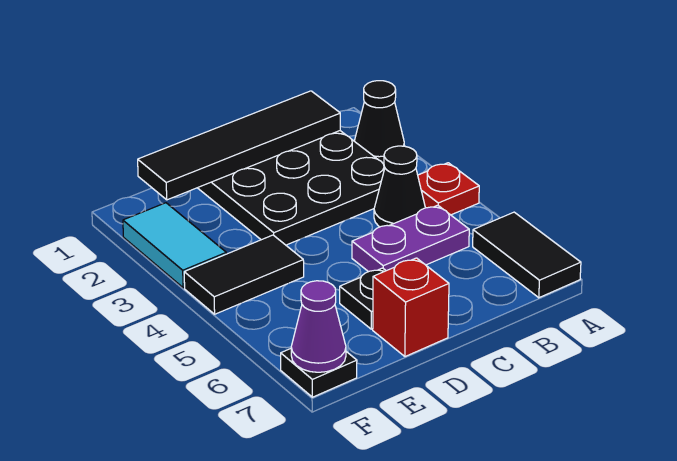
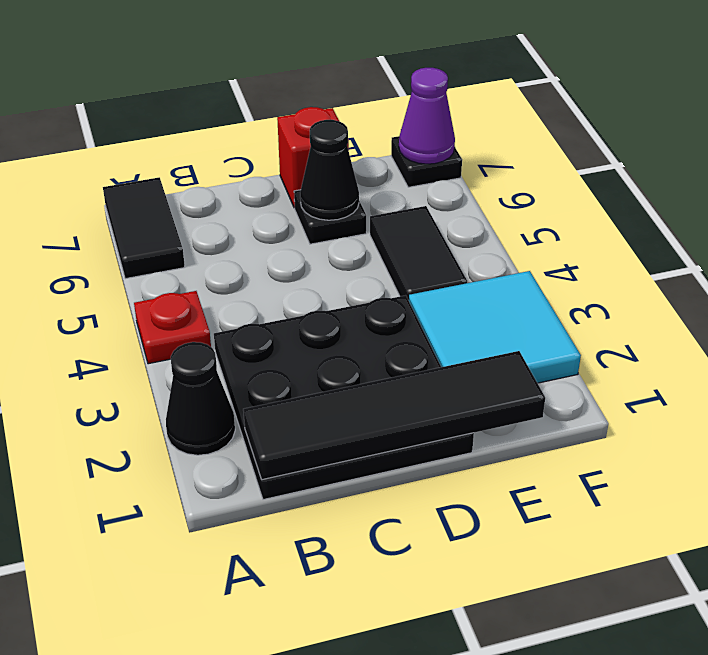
black cone B4 level 1 -> black cone D6 level 2
purple plate B5:C5 level 1 -> none
black tile E4:F4 level 1 -> black tile E4:E5 level 1
cyan tile F2:F3 level 1 -> cyan tile E2:F3 level 1

